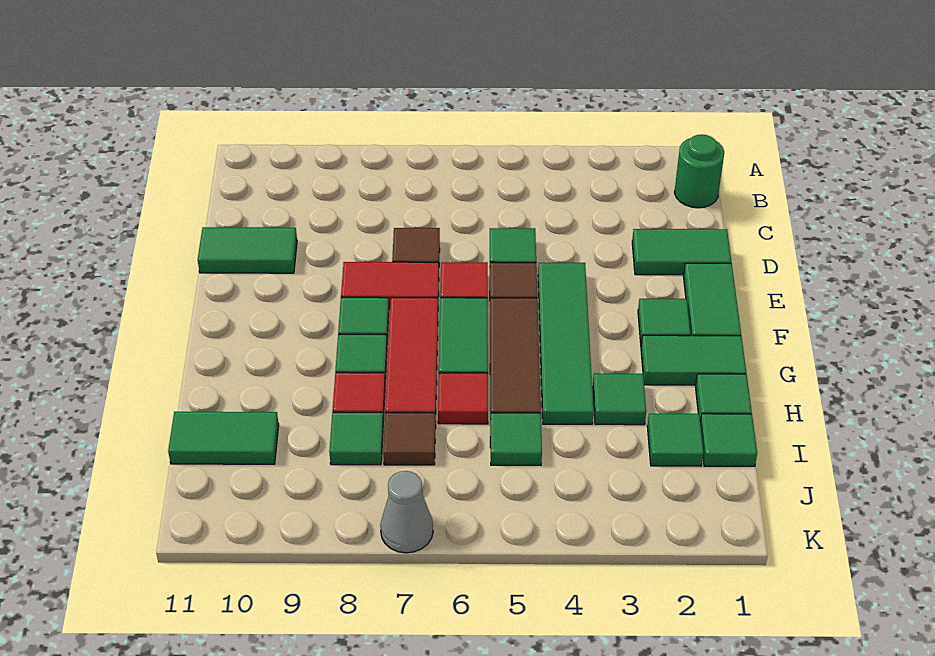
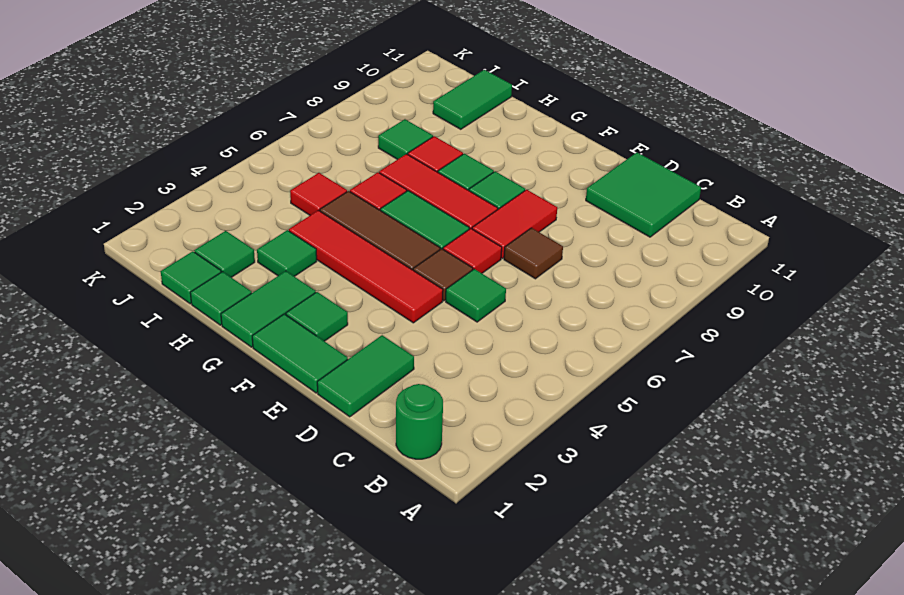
green tile D10:D11 level 1 -> green tile C10:D11 level 1
green tile E4:H4 level 1 -> red tile E4:H4 level 1
green tile I5 level 1 -> red tile I5 level 1
brown tile I7 level 1 -> none
grey cone K7 level 1 -> none

